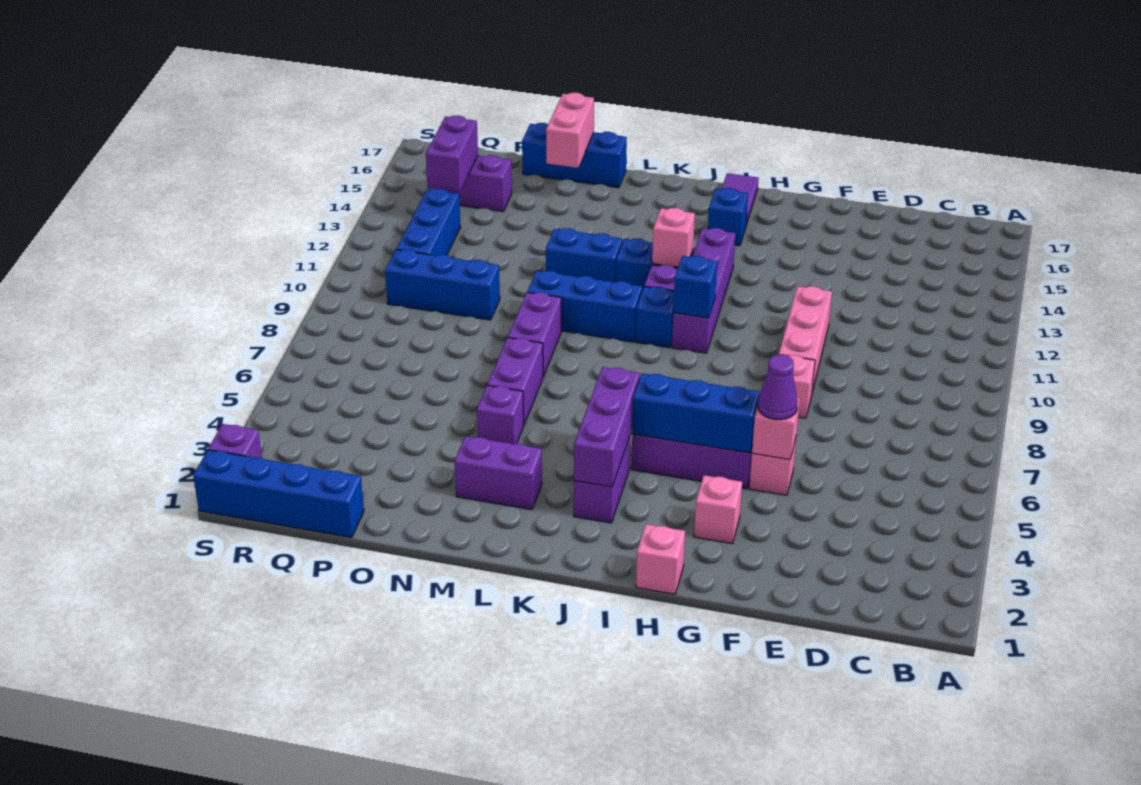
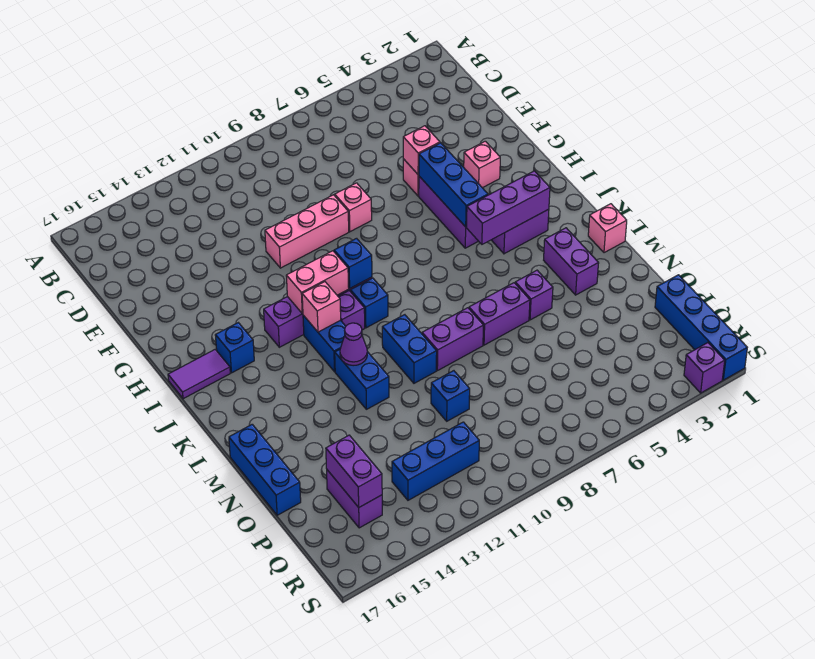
purple cone F5 level 3 -> purple cone L12 level 2
pink brick H1 level 1 -> pink brick L1 level 1
blue brick K10:M10 level 1 -> blue brick L10:M10 level 1
pink brick N16:N17 level 2 -> pink brick I11:I12 level 2
blue brick O10:Q10 level 1 -> blue brick O10 level 1
purple brick Q14:Q15 level 2 -> purple brick P15:Q15 level 2

